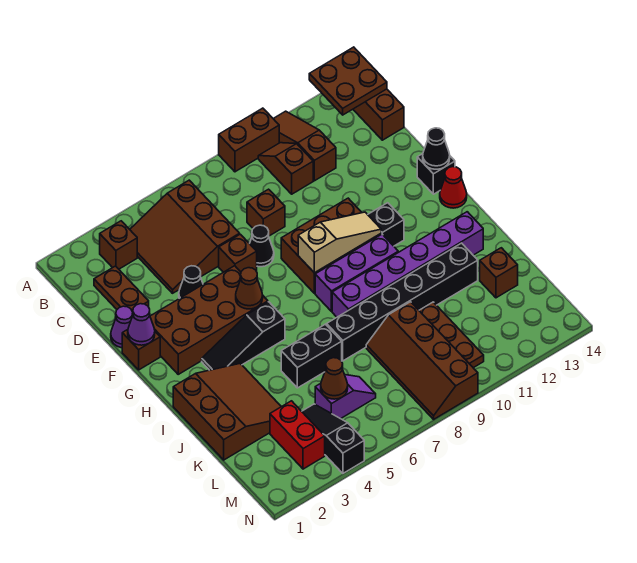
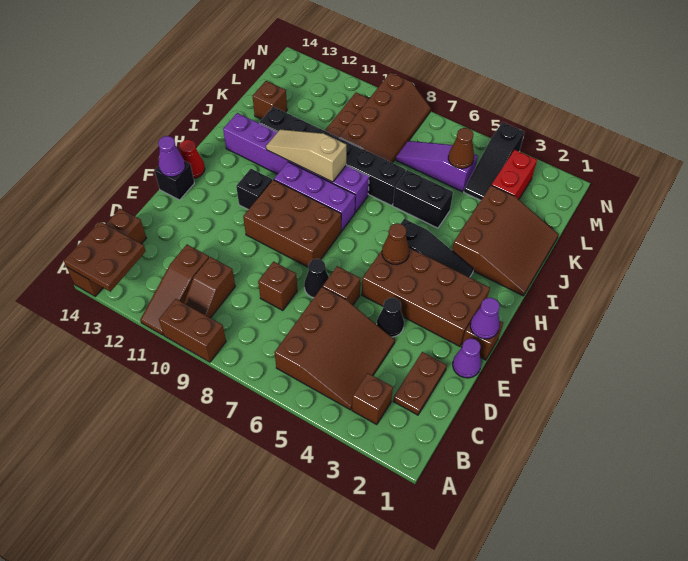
black cone F14 level 2 -> purple cone F14 level 2
tan slope G8:G10 level 2 top 8 -> tan slope I9:I11 level 2 top 9
brown slope I1:K3 level 1 top 1 -> brown slope I1:K3 level 1 top 3
purple slope L5:L6 level 1 top 5 -> purple slope L5:L7 level 1 top 5

